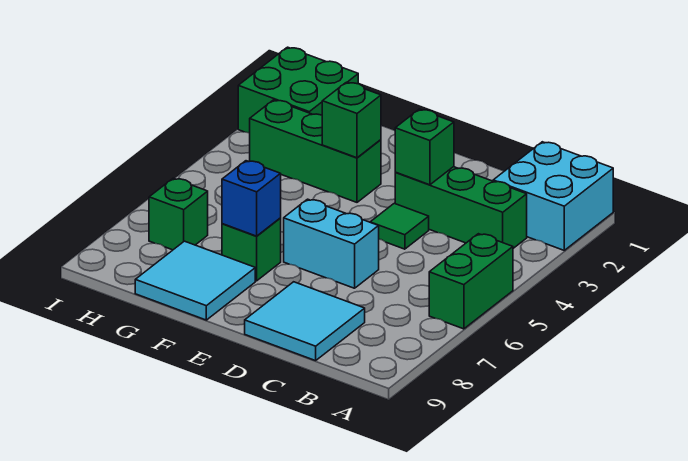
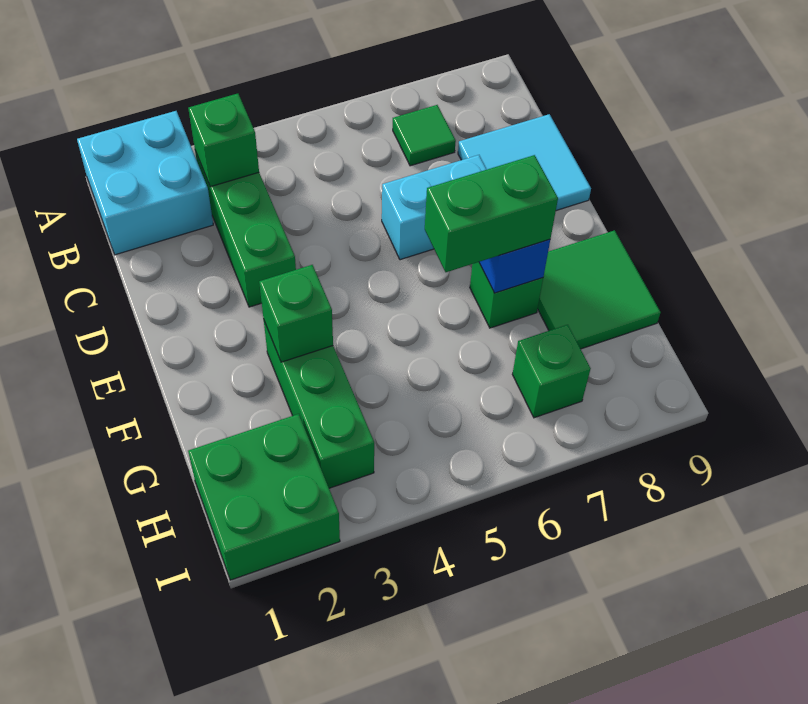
green brick A5:A6 level 1 -> green brick F6:F7 level 3
green brick D3 level 2 -> green brick B3 level 2
green tile D4 level 1 -> green tile B7 level 1
cyan brick D6:E6 level 1 -> cyan brick D6:D7 level 1
cyan tile F8:G9 level 1 -> green tile F8:G9 level 1

